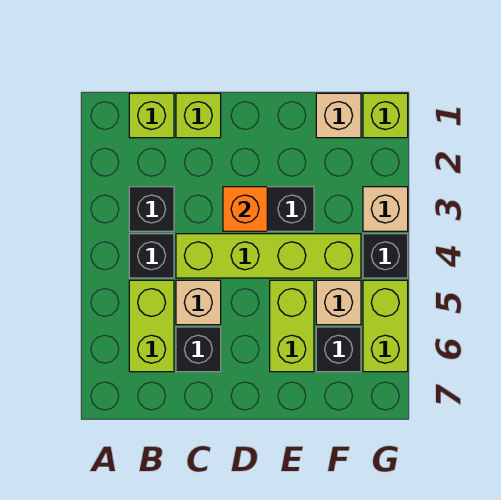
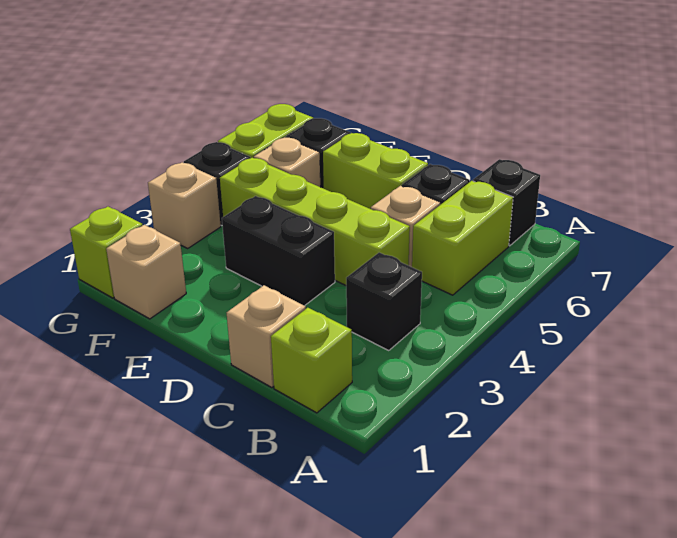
black brick B4 level 1 -> black brick B7 level 1
lime brick C1 level 1 -> tan brick C1 level 1
orange brick D3 level 2 -> none
lime brick E5:E6 level 1 -> lime brick D6:E6 level 1

